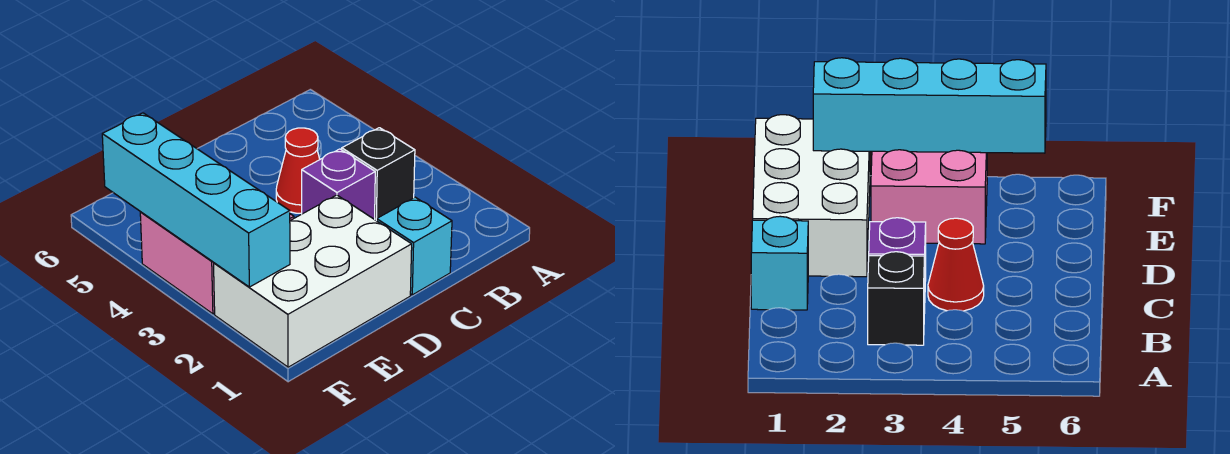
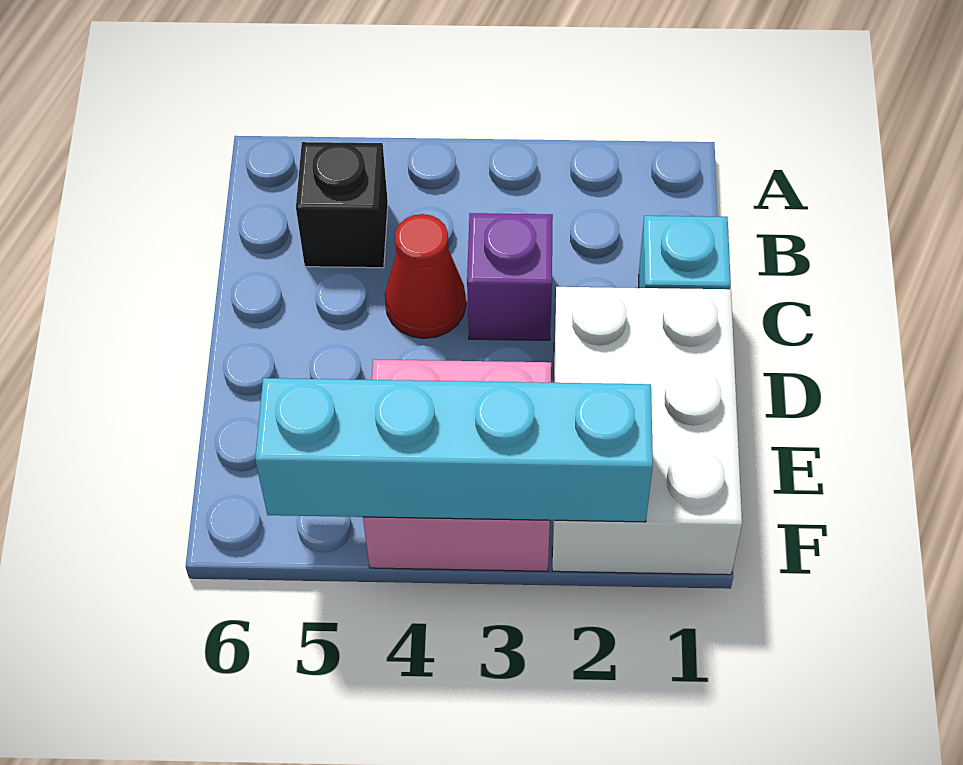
black brick B3 level 1 -> black brick B5 level 1

